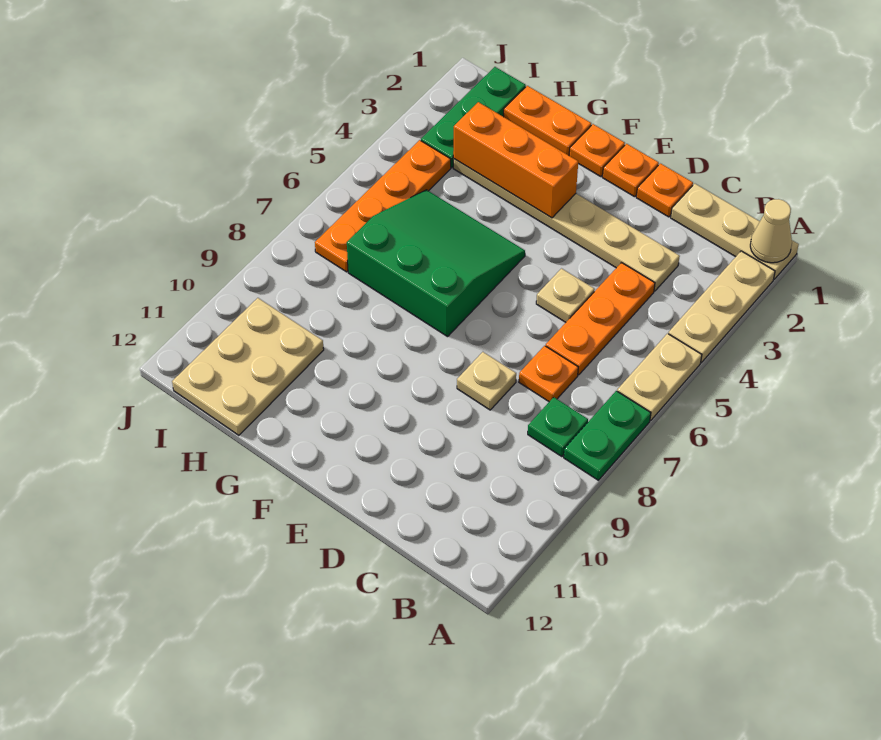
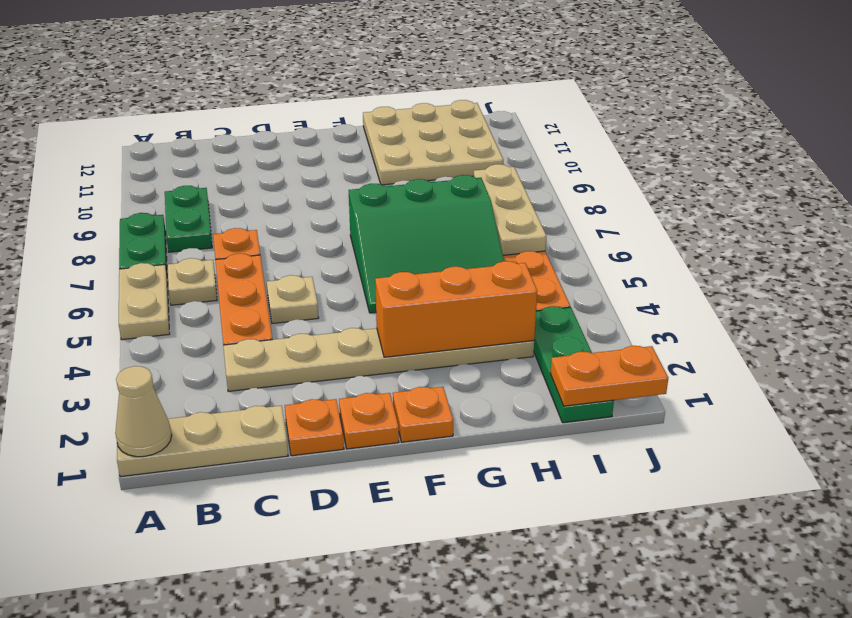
tan plate A2:A4 level 1 -> tan plate I6:I8 level 2
green plate B8 level 1 -> green plate B8:B9 level 1
tan plate D8 level 1 -> tan plate B6 level 1
orange plate G1:H1 level 1 -> orange plate I1:J1 level 2
tan plate H10:I12 level 1 -> tan plate G10:I12 level 1

